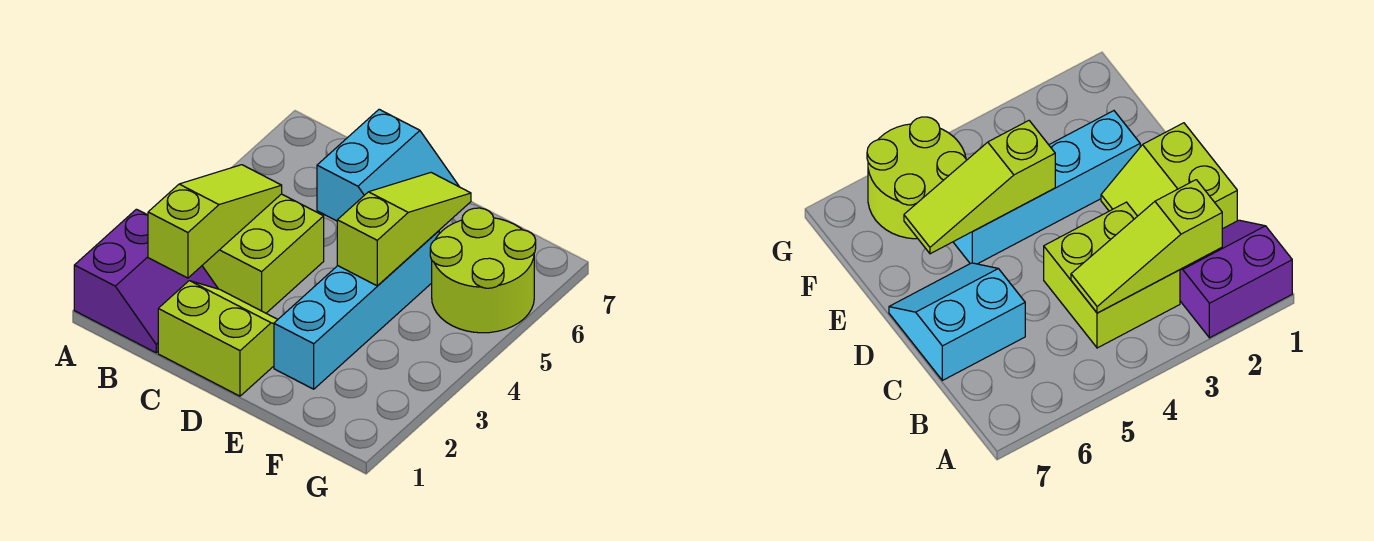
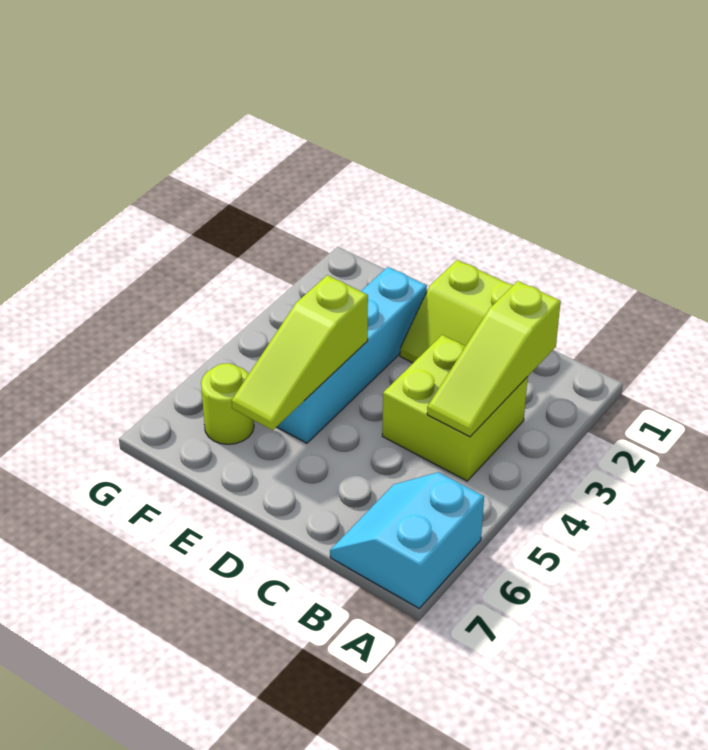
purple slope A1:B2 level 1 top A -> none
cyan slope C6:D7 level 1 top C -> cyan slope A6:B7 level 1 top A
lime round brick F5:G6 level 1 -> lime round brick F6 level 1

